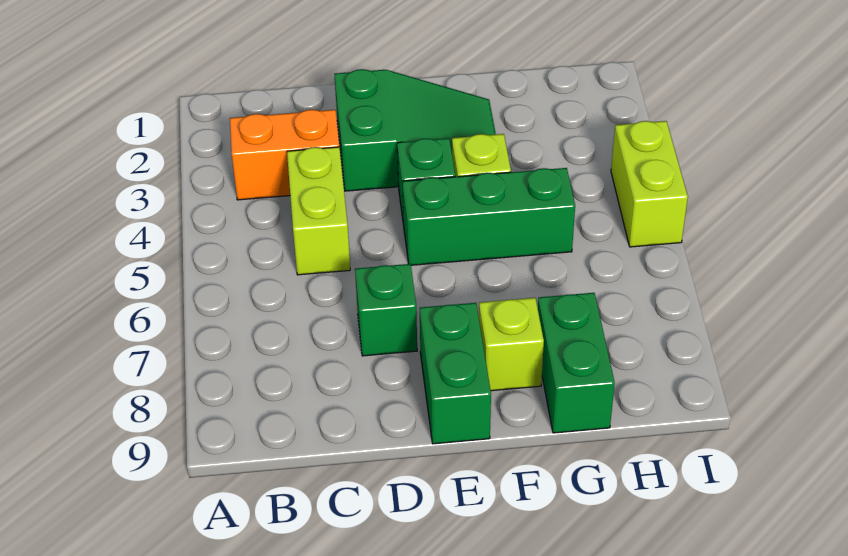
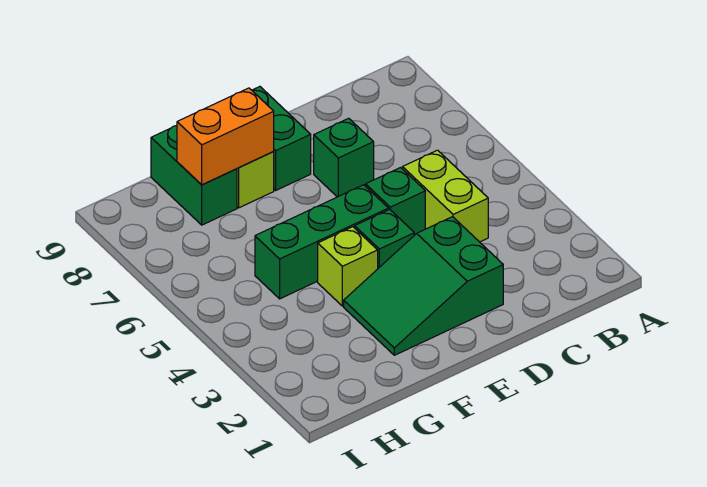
orange brick B3:C3 level 1 -> orange brick F8:G8 level 2
none -> green brick D5 level 1
lime brick I4:I5 level 1 -> none

